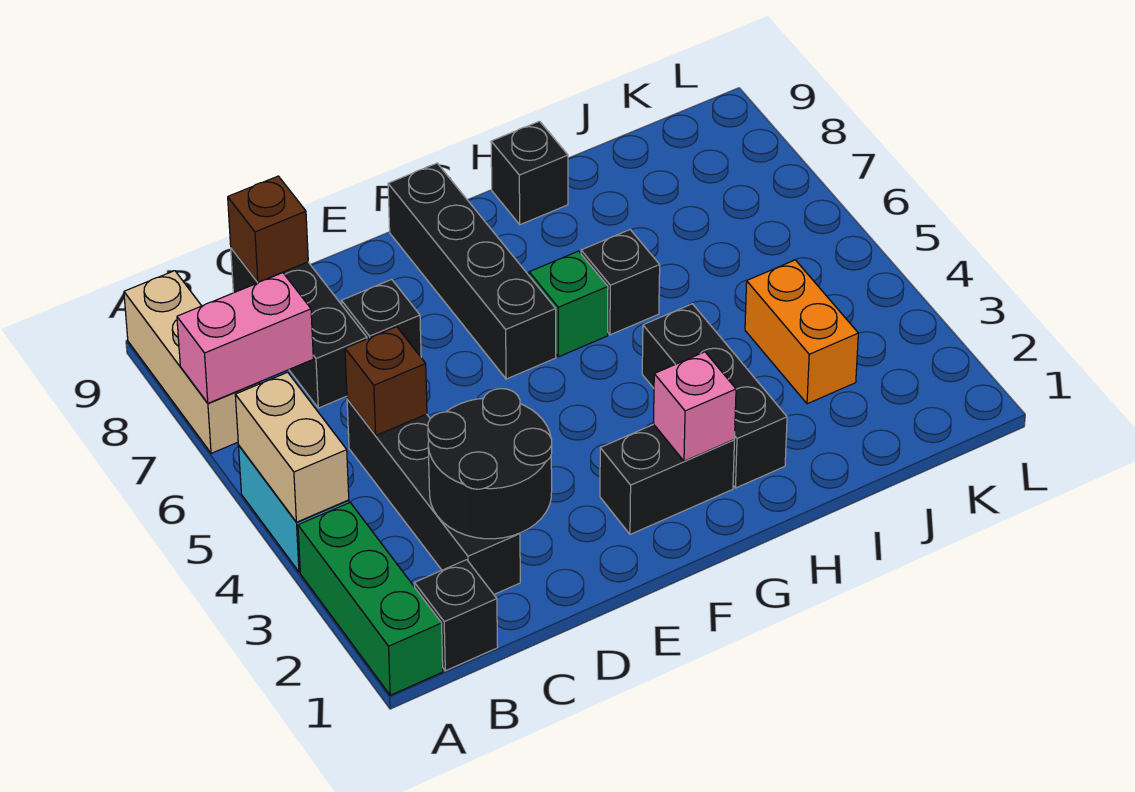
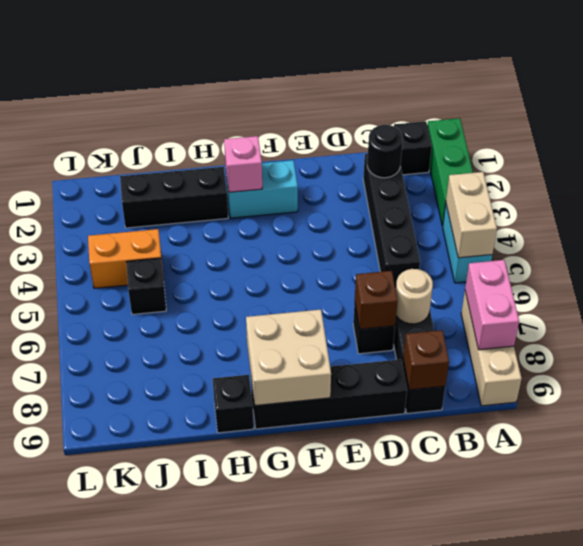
pink brick A7:B7 level 2 -> pink brick A7:A8 level 2
black round brick C2:D3 level 2 -> black round brick C2 level 2
brown brick C5 level 2 -> brown brick D7 level 2
none -> tan round brick C7 level 2
black brick F2:G2 level 1 -> cyan brick F2:G2 level 1
black brick F6:F9 level 1 -> black brick D9:G9 level 1
none -> tan brick F8:G9 level 2
green brick G6 level 1 -> none
black brick H2:H4 level 1 -> black brick H2:J2 level 1
black brick H6 level 1 -> black brick J5 level 1
orange brick J3:J4 level 1 -> orange brick J4:K4 level 1

